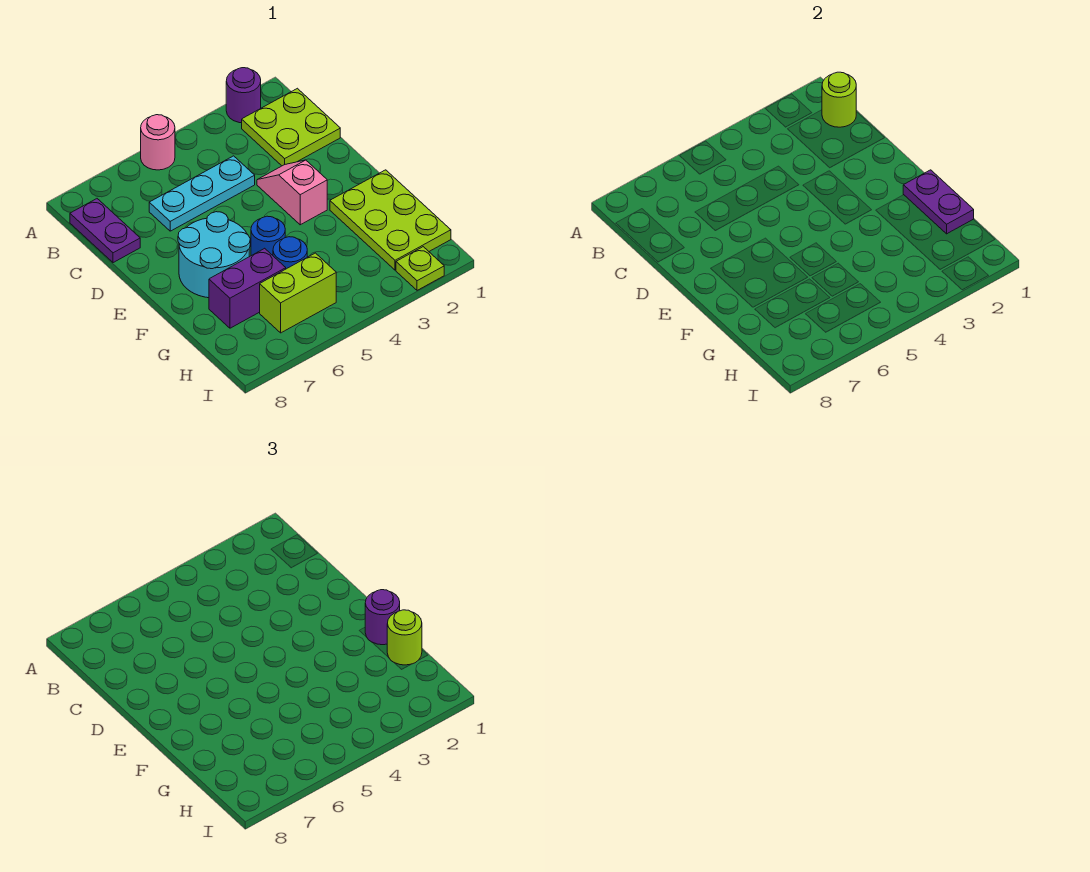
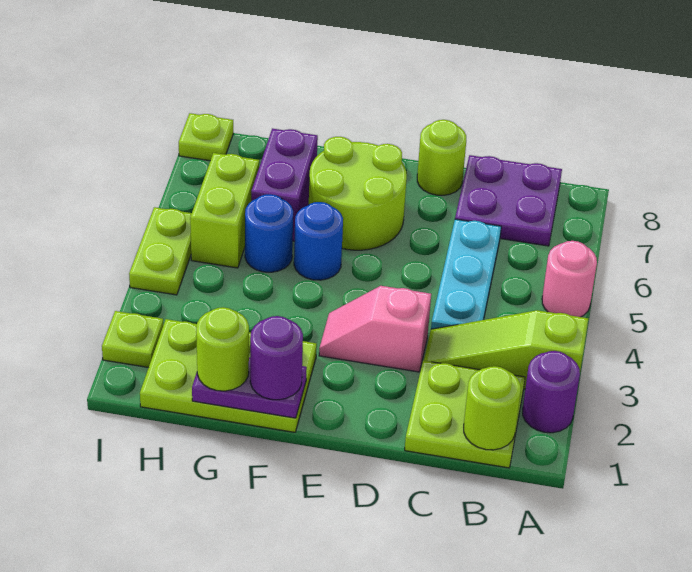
none -> lime slope A3:C3 level 1 top A
purple plate B8:C8 level 1 -> purple plate B7:C8 level 1
pink slope D3:E3 level 1 top E -> pink slope D3:E3 level 1 top D
none -> lime round brick D8 level 1
cyan round brick E6:F7 level 1 -> lime round brick E6:F7 level 1
none -> lime plate I4:I5 level 1
none -> lime plate I8 level 1

